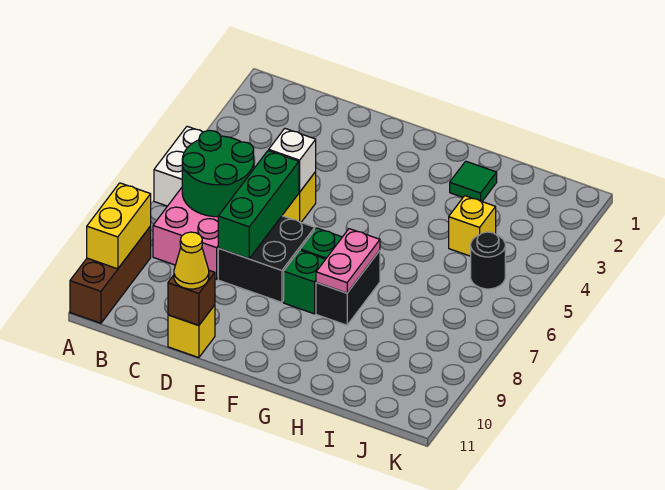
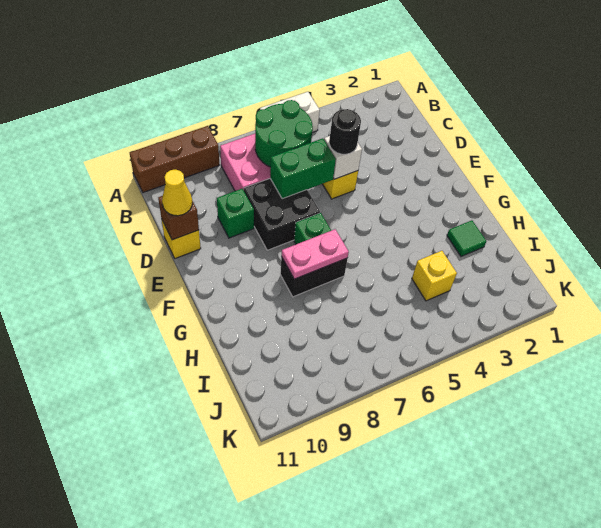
yellow brick A9:A10 level 2 -> none
green brick D6:D8 level 2 -> green brick D6:D7 level 2
green brick F8 level 1 -> green brick D9 level 1
black round brick J5 level 1 -> black round brick D5 level 3

